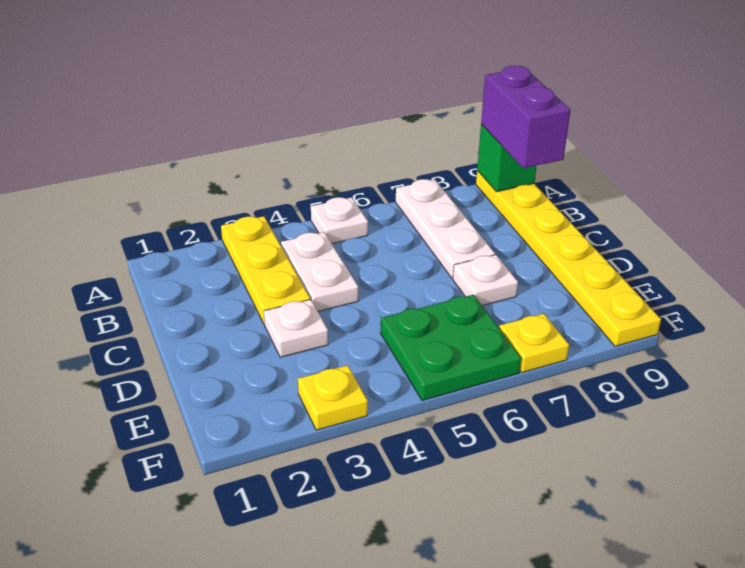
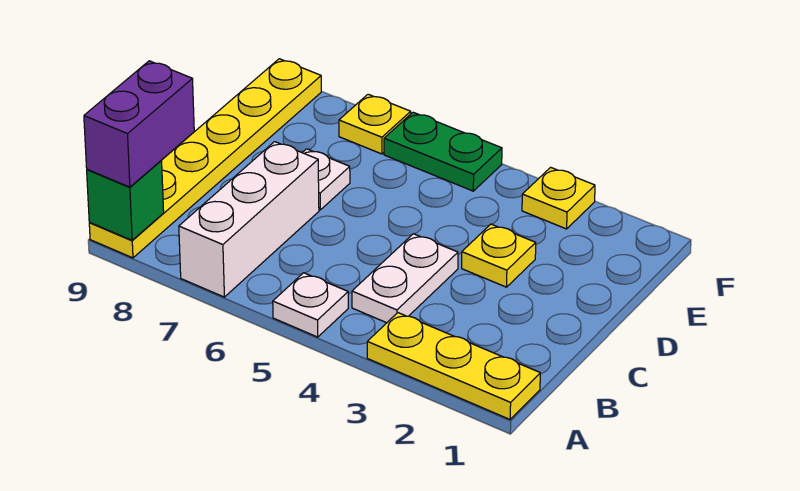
yellow plate A3:C3 level 1 -> yellow plate A1:A3 level 1
white plate A7:C7 level 1 -> white brick A7:C7 level 1
white plate D3 level 1 -> yellow plate D3 level 1
green plate E5:F6 level 1 -> green plate F5:F6 level 1

